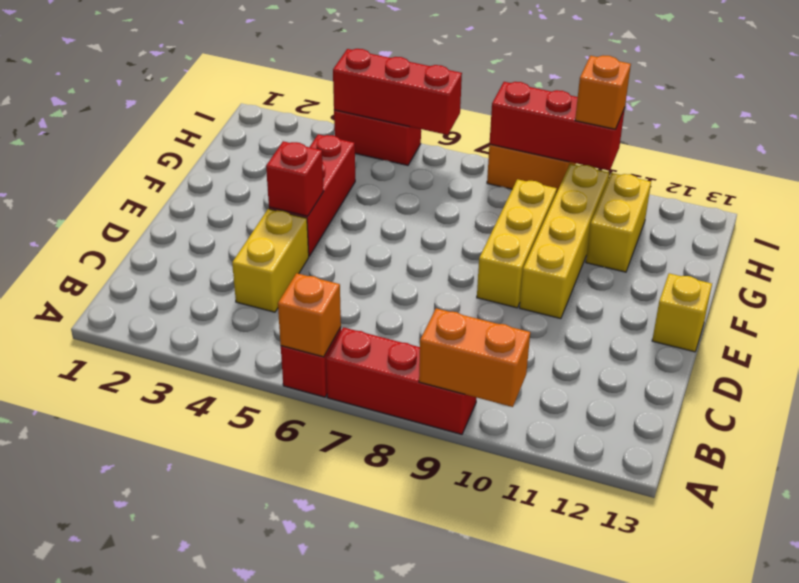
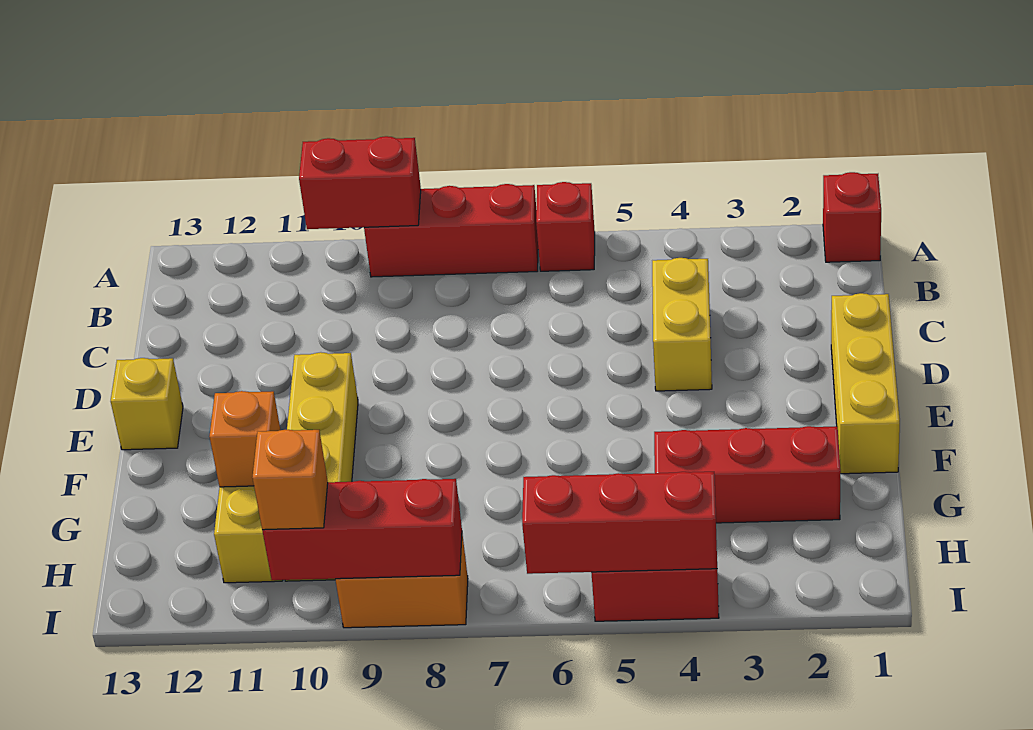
orange brick A6 level 2 -> orange brick G11 level 2
orange brick A9:A10 level 2 -> red brick A9:A10 level 2
red brick E4:G4 level 1 -> red brick G2:G4 level 1
red brick E4 level 2 -> red brick A1 level 1
yellow brick E9:G9 level 1 -> yellow brick D1:F1 level 1

